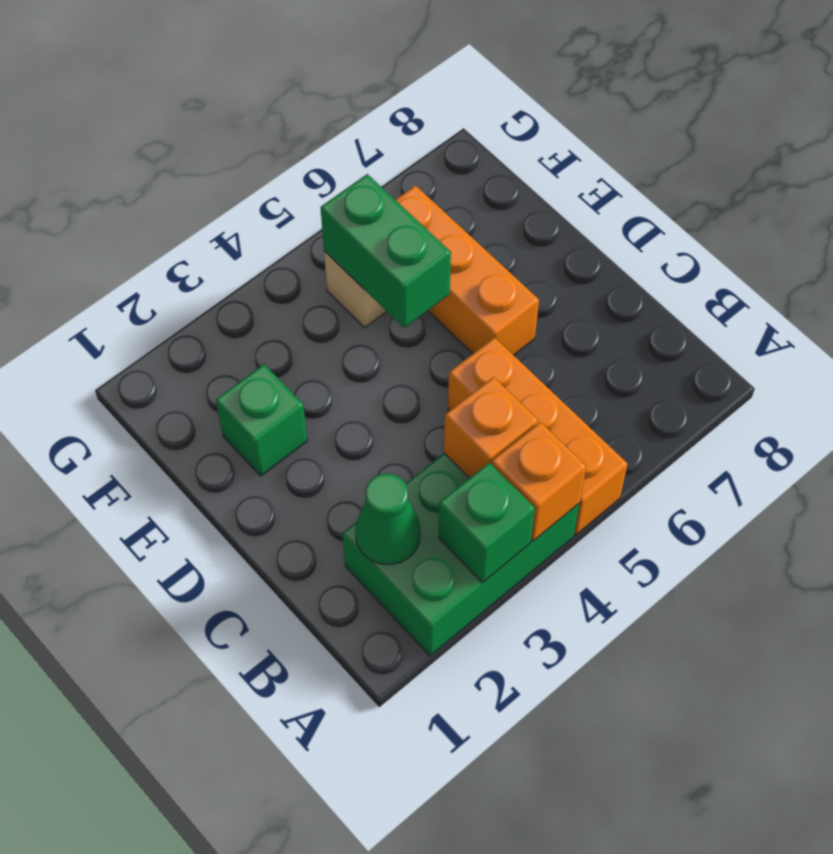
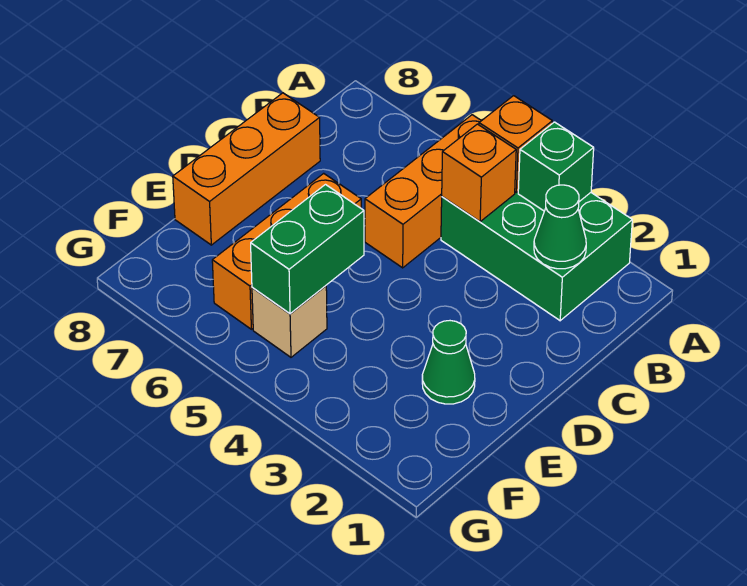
none -> orange brick C8:E8 level 1
green brick E2 level 1 -> green cone E2 level 1

